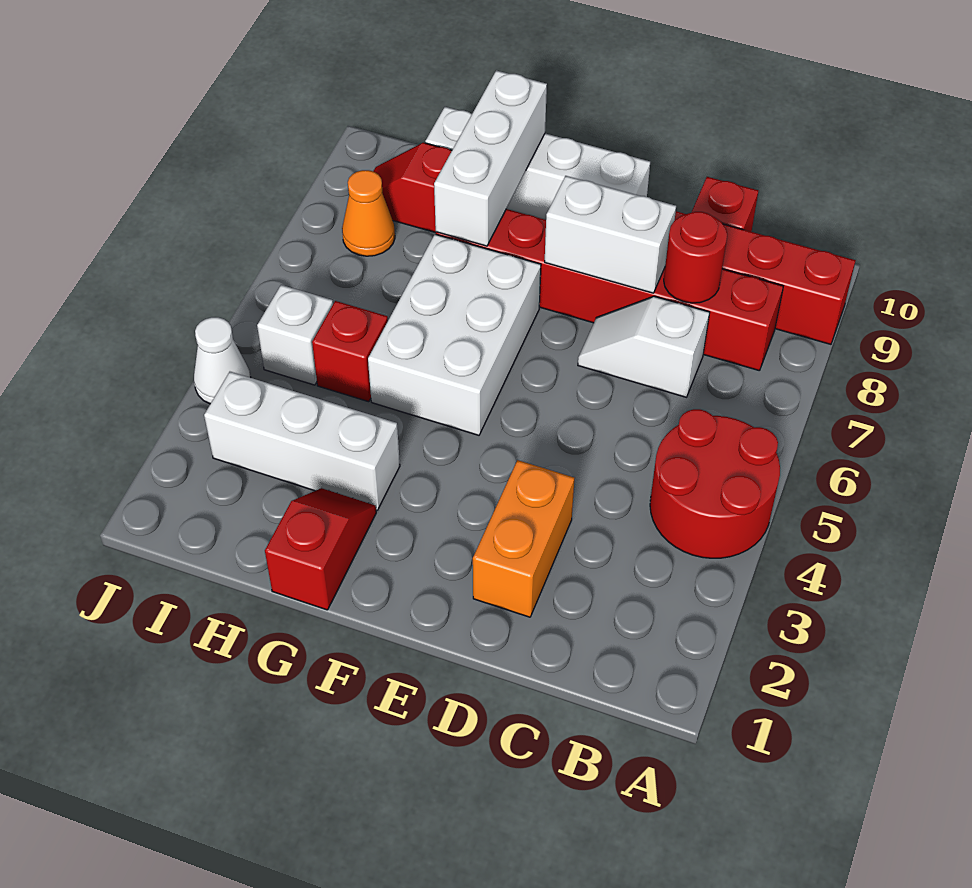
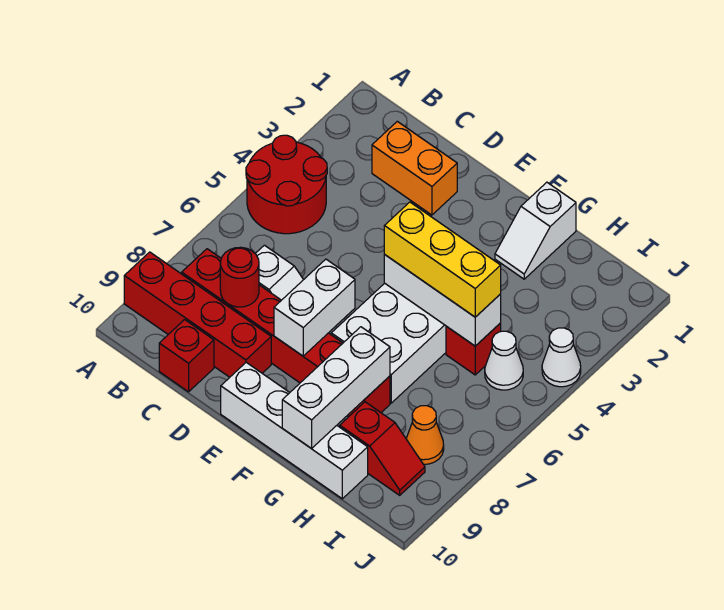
orange brick D2:D3 level 1 -> orange brick C2:D2 level 1
white brick D8:E8 level 2 -> white brick E7:E8 level 2
none -> yellow brick F5:H5 level 3
red slope G1:G2 level 1 top 1 -> white slope G1:G2 level 1 top 1
white brick G3:I3 level 1 -> white brick F5:H5 level 2
white brick I5 level 1 -> white cone I5 level 1

